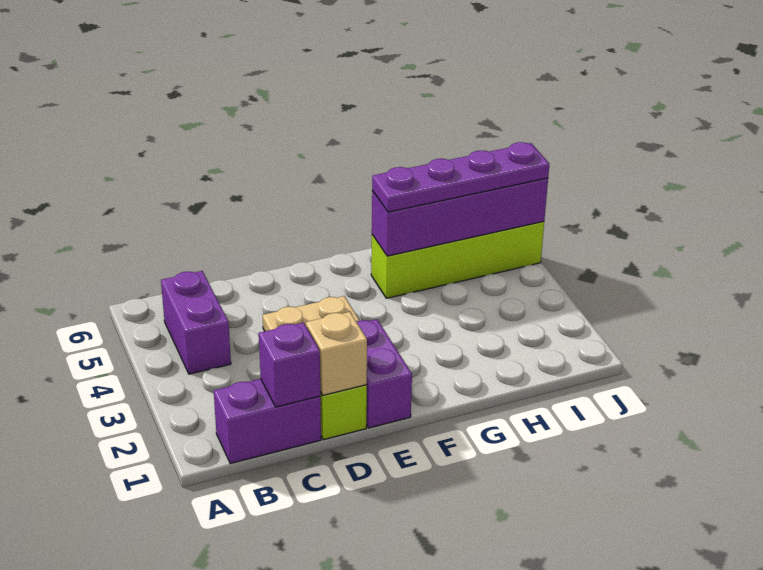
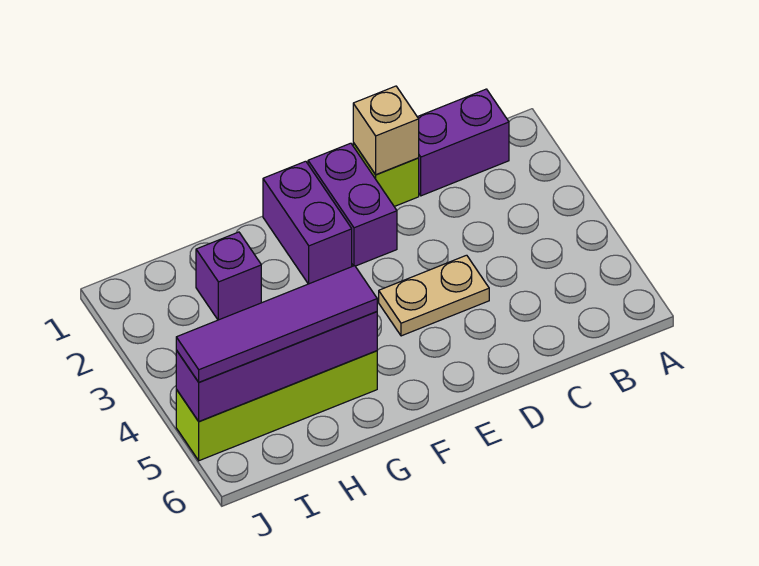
purple brick B4:B5 level 1 -> purple brick F1:F2 level 1
purple brick C1 level 2 -> purple brick H2 level 1
purple plate G5:J5 level 3 -> purple tile G5:J5 level 3

